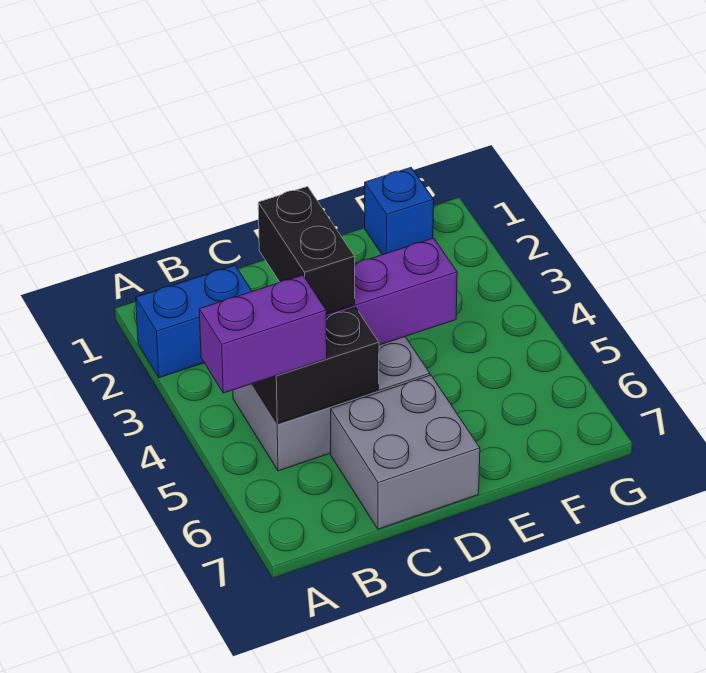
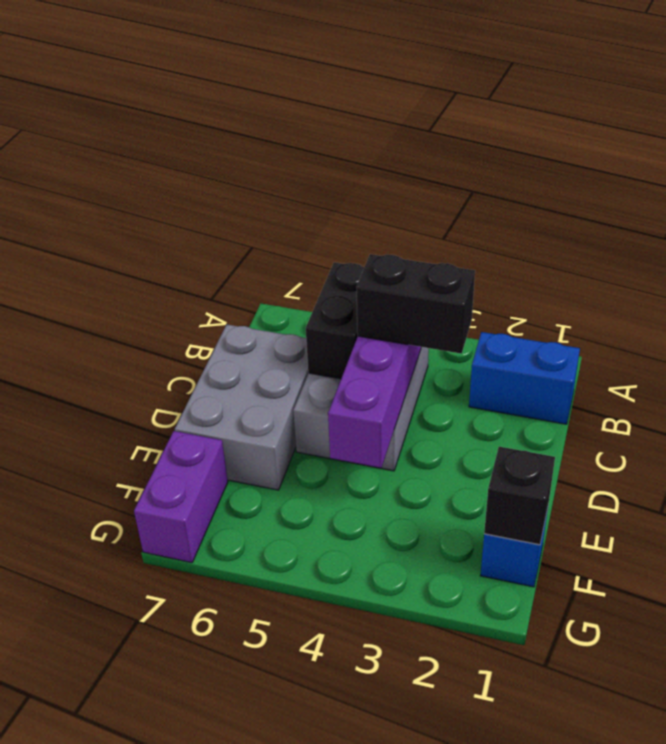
blue brick A2:B2 level 1 -> blue brick B1:B2 level 1
purple brick A5:B5 level 3 -> purple brick F7:G7 level 1
grey brick C6:D7 level 1 -> grey brick C6:E7 level 1
none -> black brick F1 level 2

